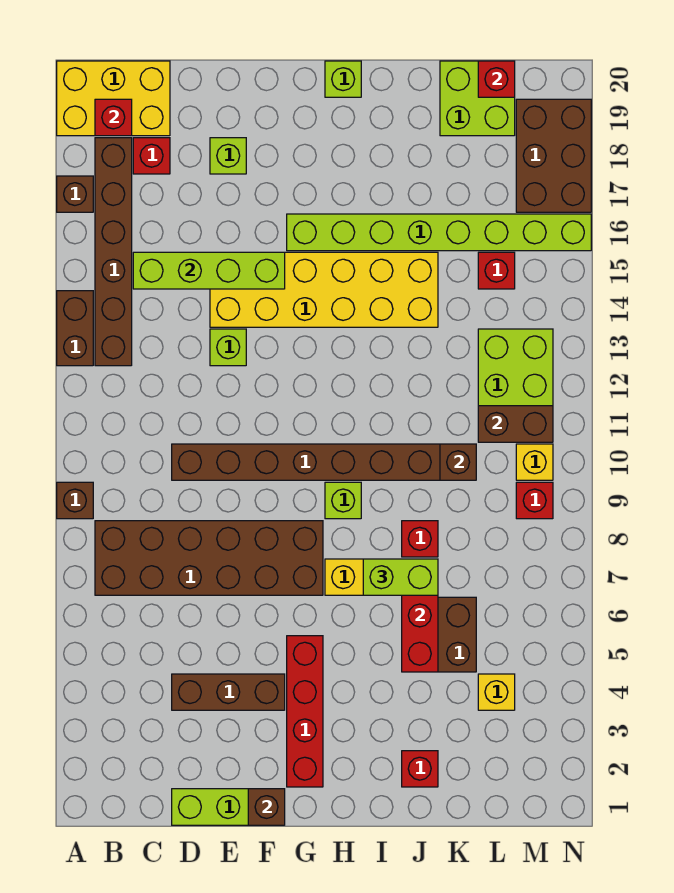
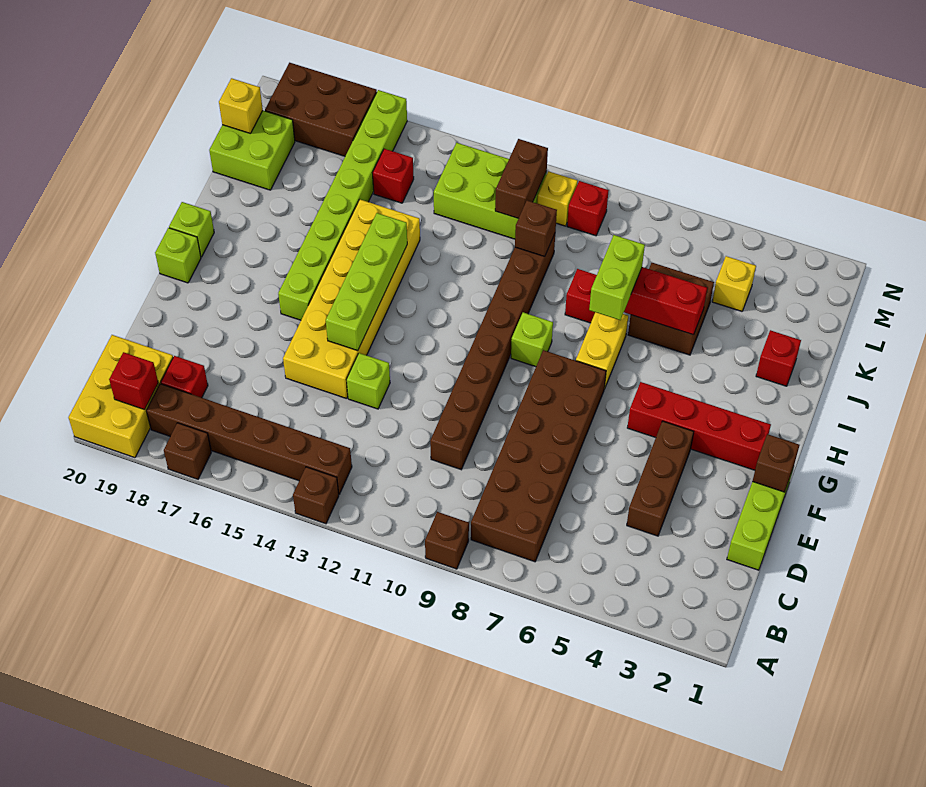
brown brick A13:A14 level 1 -> brown brick A13 level 1
lime brick C15:F15 level 2 -> lime brick F14:I14 level 2
lime brick E18 level 1 -> lime brick G20 level 1
red brick L20 level 2 -> yellow brick L20 level 2

